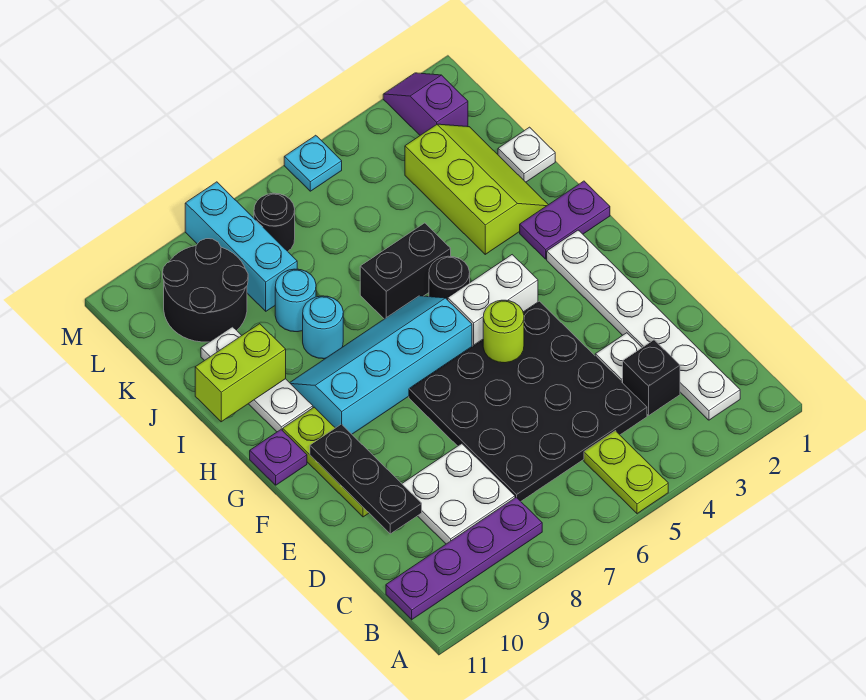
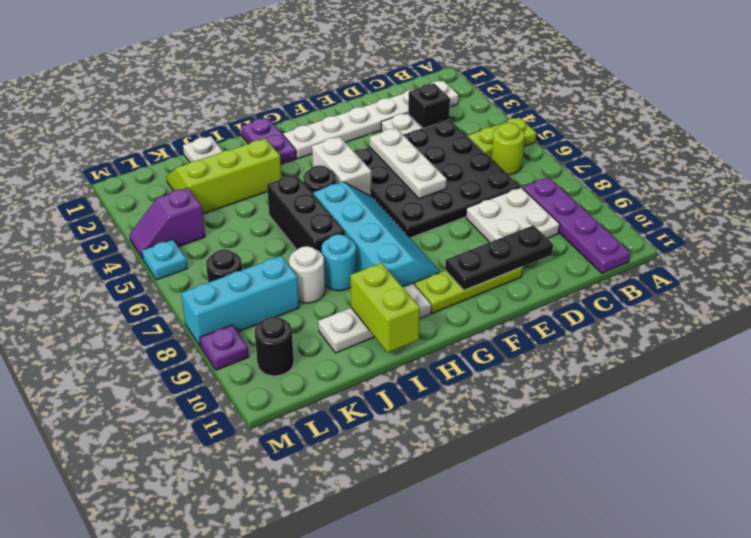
none -> white plate E4:E6 level 2
lime round brick F5 level 2 -> lime round brick B6 level 1
cyan slope G6:H9 level 1 top G -> cyan slope G6:H9 level 1 top H
purple plate G11 level 1 -> purple plate M9 level 1
black brick I5:I6 level 1 -> black brick I5:I7 level 1
cyan round brick J8 level 1 -> white round brick J8 level 1
black round brick K9:L10 level 1 -> black round brick L10 level 1
purple slope L2:M2 level 1 top L -> purple slope L4:M4 level 1 top L

